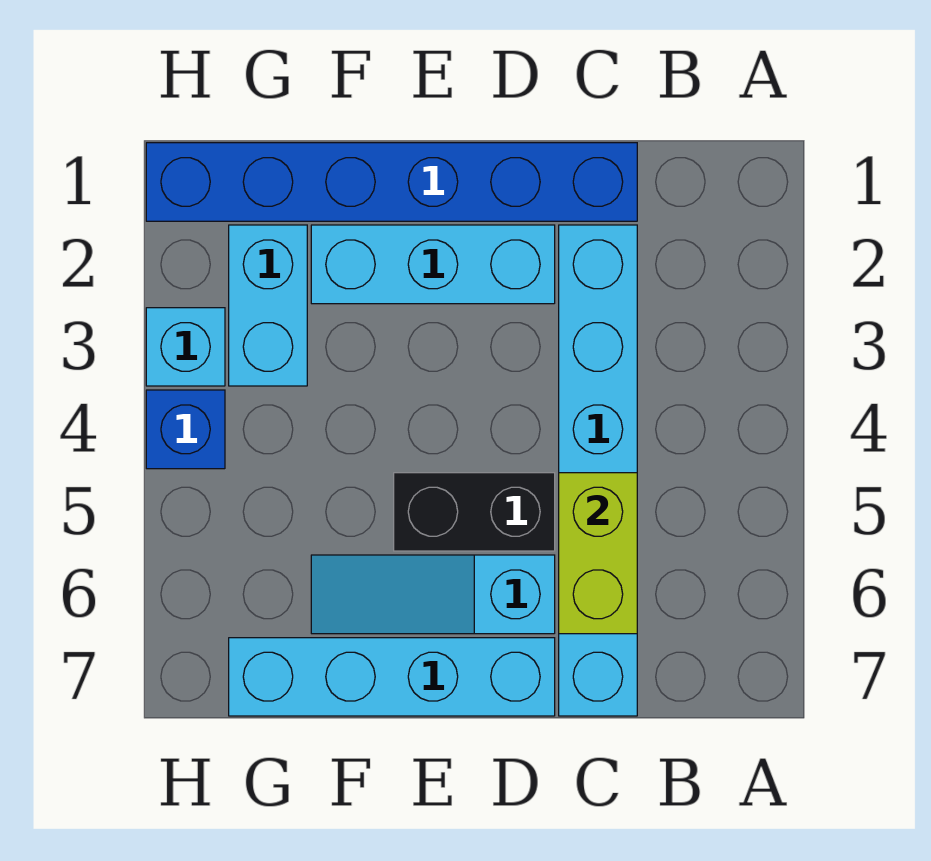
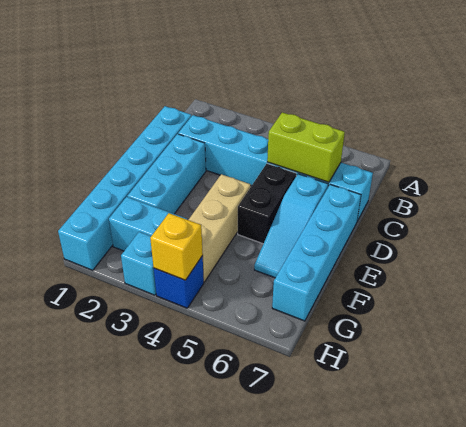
blue brick C1:H1 level 1 -> cyan brick C1:H1 level 1
none -> tan brick E4:G4 level 1
none -> yellow brick H4 level 2

